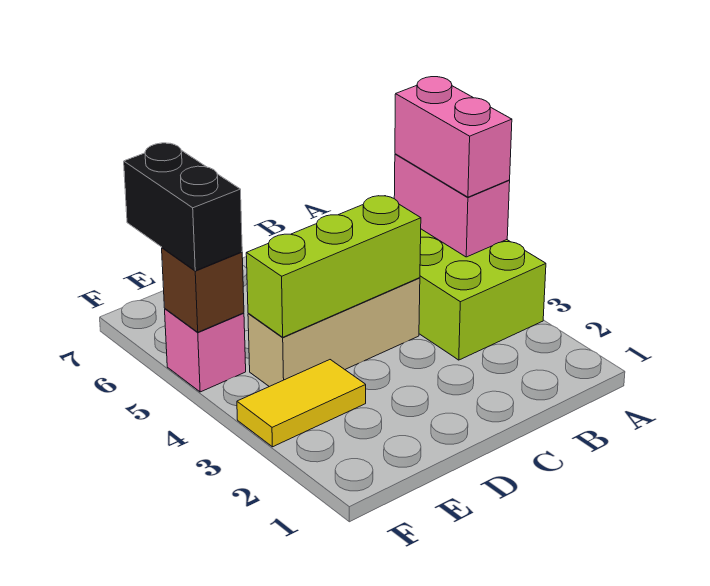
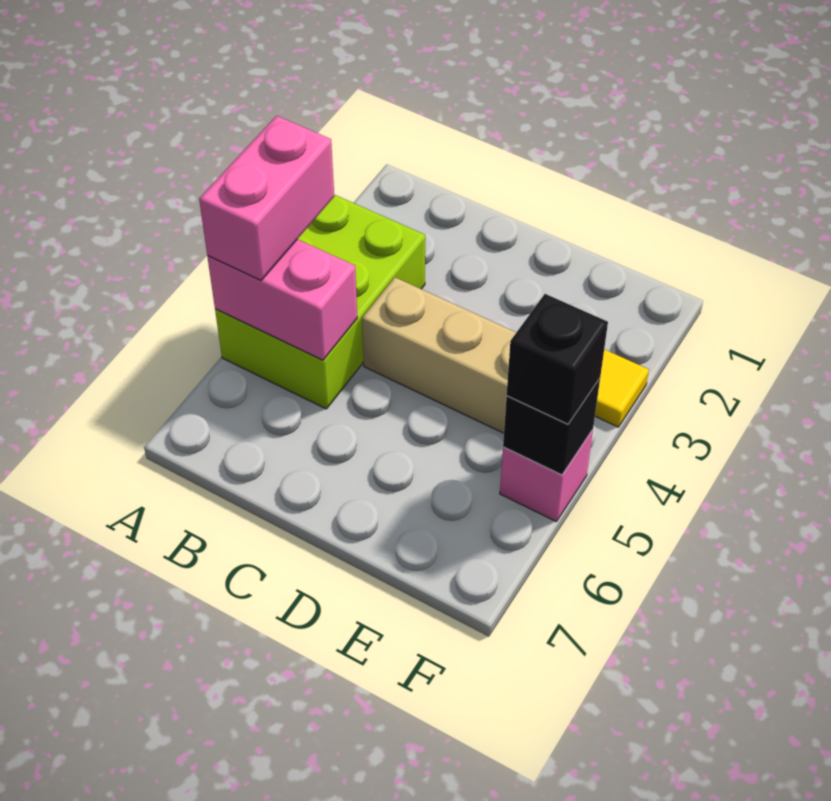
pink brick A4:A5 level 2 -> pink brick A5:B5 level 2
lime brick C4:E4 level 2 -> none
brown brick F5 level 2 -> black brick F5 level 2
black brick F5:F6 level 3 -> black brick F5 level 3

